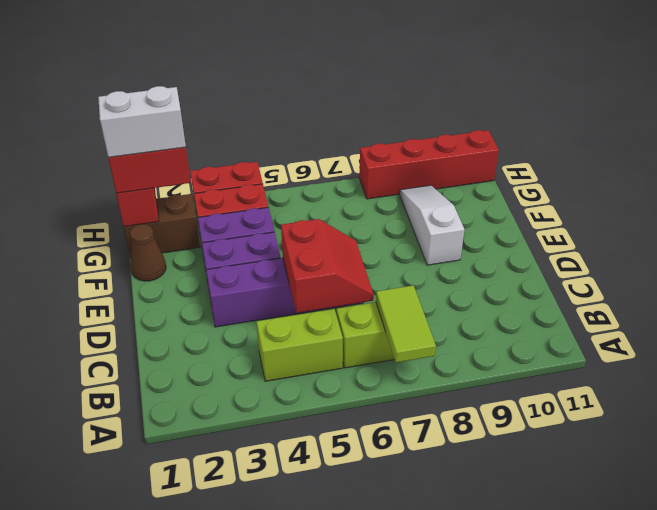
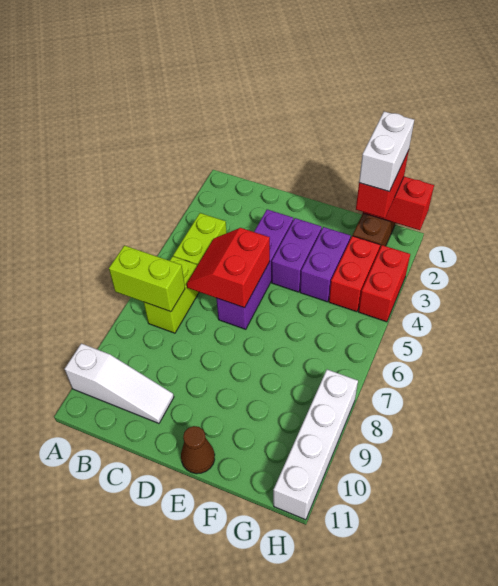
lime tile A7:B7 level 2 -> lime brick A7:B7 level 2
red slope C5:D6 level 2 top 5 -> red slope C5:D6 level 2 top D
white slope E9:G9 level 1 top E -> white slope A10:C10 level 1 top A
brown cone F1 level 1 -> brown cone E11 level 1
red brick H8:H11 level 1 -> white brick H8:H11 level 1

